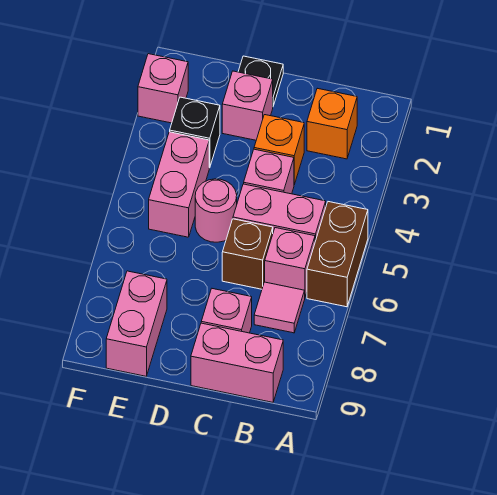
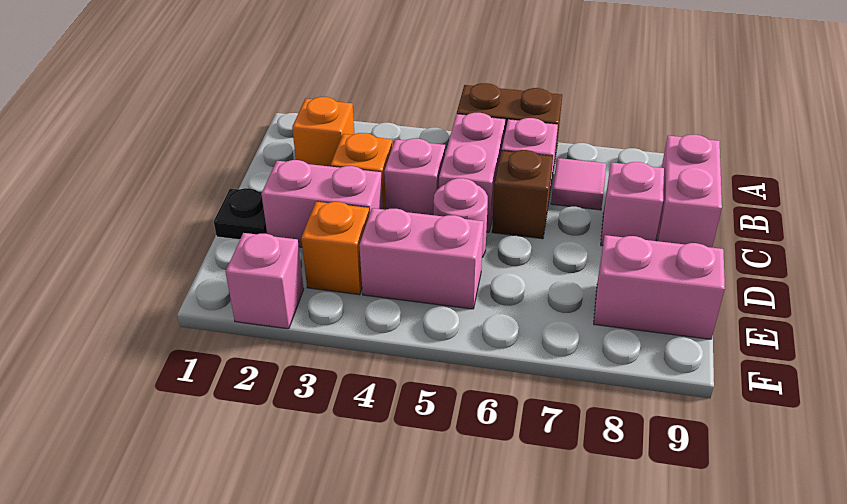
pink brick D2 level 1 -> pink brick D2:D3 level 1
black brick E3 level 1 -> orange brick E3 level 1

